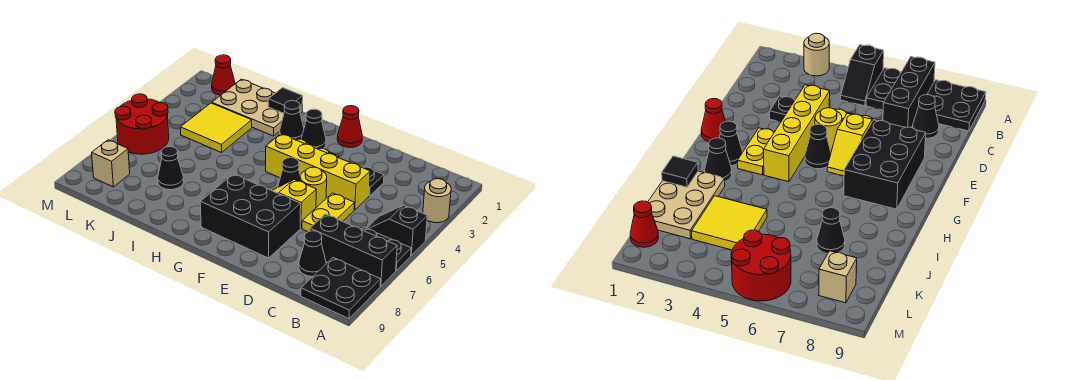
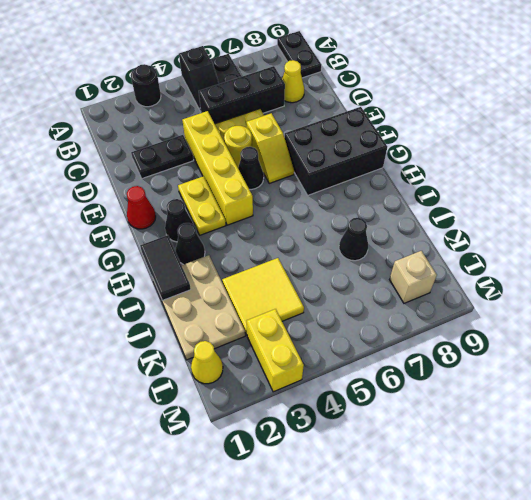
tan round brick A3 level 1 -> black round brick A3 level 1
black brick A7:C7 level 1 -> black brick C5:C7 level 1
black plate A8:B9 level 1 -> black plate A9:B9 level 1
black cone C8 level 1 -> yellow cone C8 level 1
black plate D3 level 1 -> black plate D2:D3 level 1
black brick E7:G8 level 1 -> black brick F7:G9 level 1
black tile I1 level 2 -> black tile H1:I1 level 2
red cone L1 level 1 -> yellow cone L1 level 1
none -> yellow brick L3:M3 level 1
red round brick L5:M6 level 1 -> none

